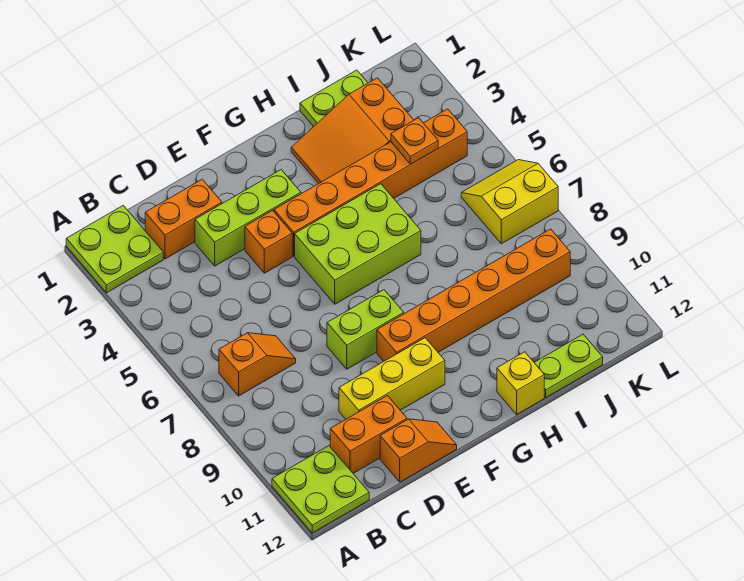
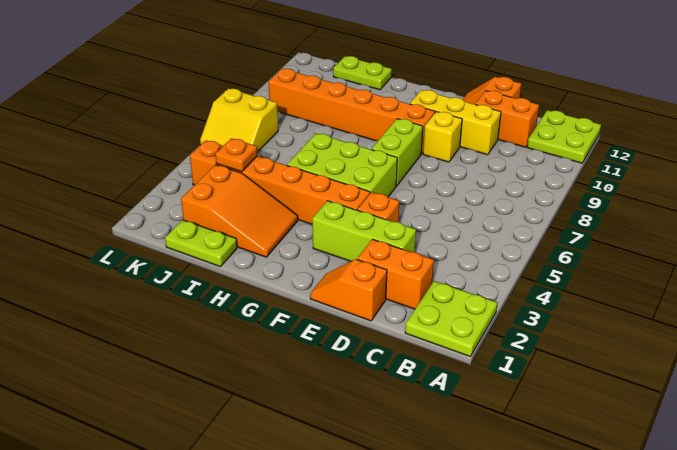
orange slope B7:C7 level 1 top B -> orange slope D1:E1 level 1 top D
lime brick E8:F8 level 1 -> lime brick F7:F8 level 1
yellow brick H12 level 1 -> yellow brick E9 level 1

